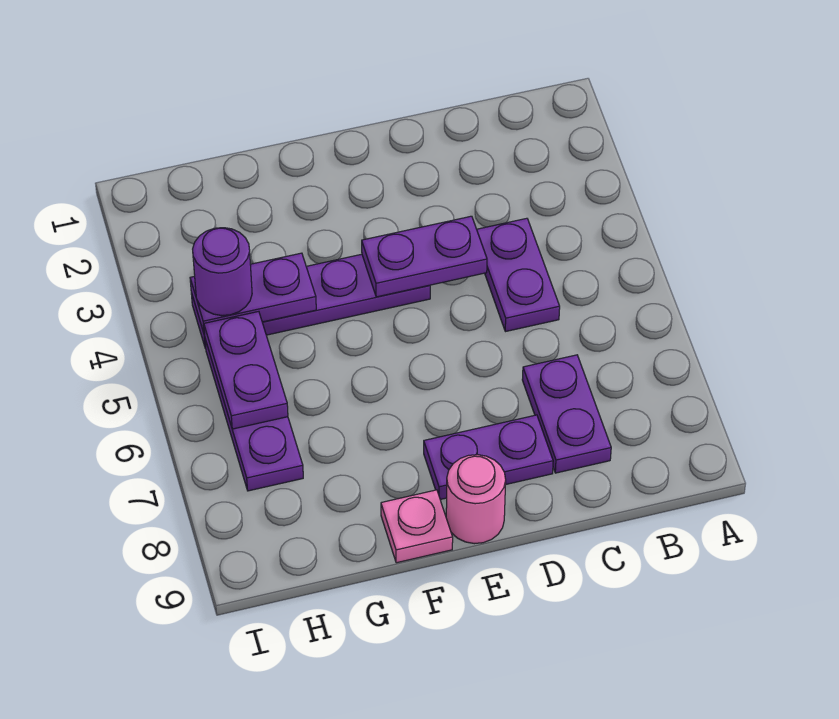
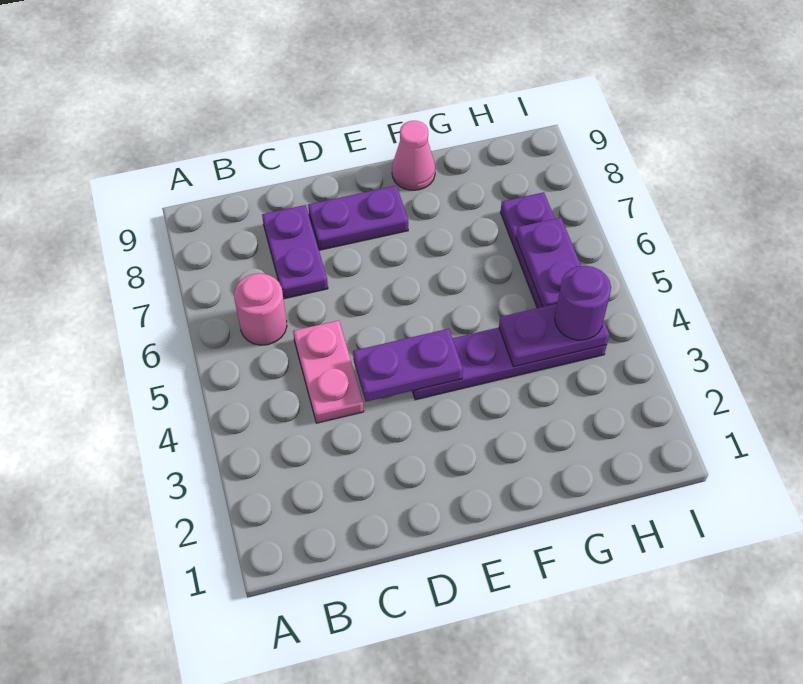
purple plate C4:C5 level 1 -> pink plate C4:C5 level 1
pink round brick E9 level 1 -> pink round brick B6 level 1
pink plate F9 level 1 -> pink cone F9 level 1

